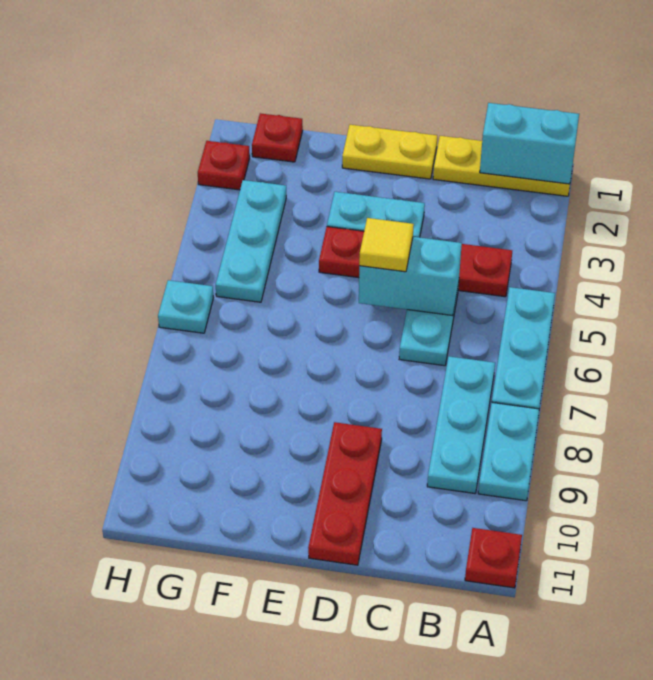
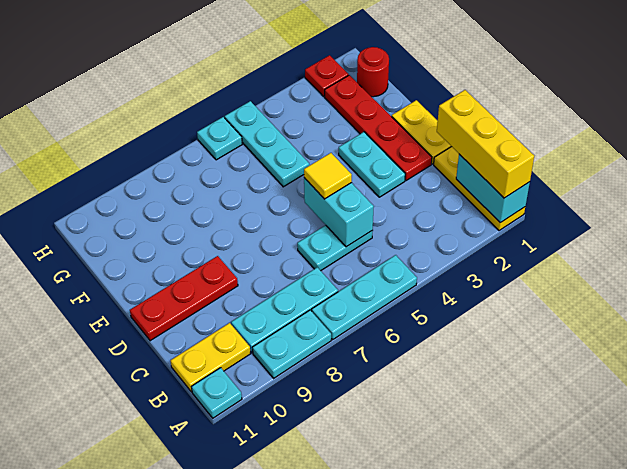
none -> yellow brick A1:C1 level 3
red plate A11 level 1 -> cyan plate A11 level 1
red plate B4:E4 level 1 -> red plate D2:G2 level 1
none -> yellow plate B10:B11 level 1
red plate G1 level 1 -> red round brick G1 level 1
cyan plate G3:G5 level 1 -> cyan plate F5:H5 level 1

